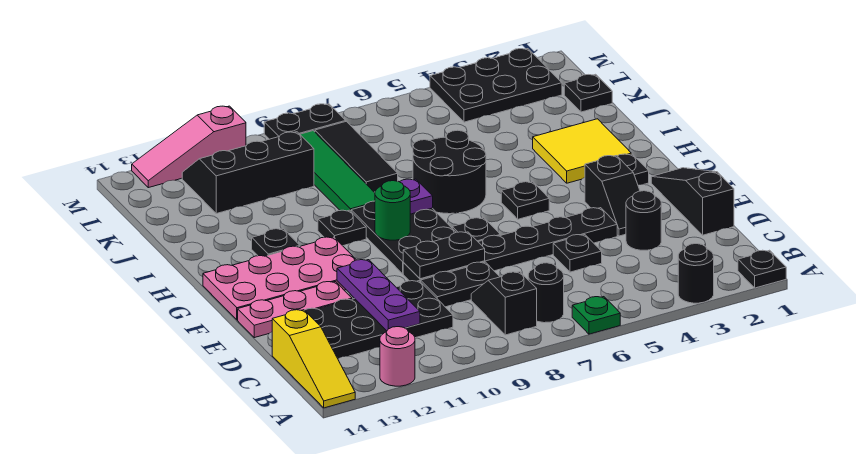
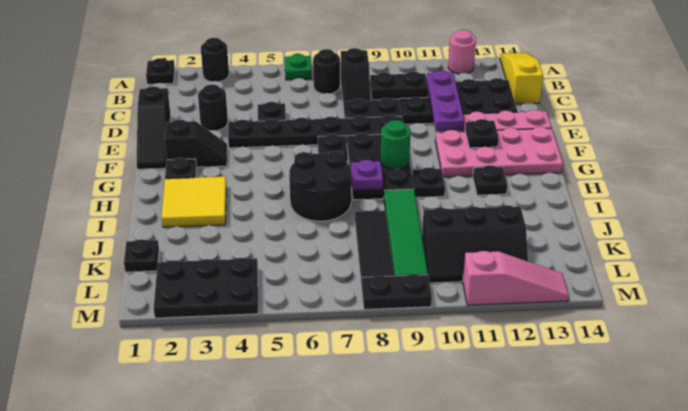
black slope E3:F3 level 1 top F -> black slope F2:F3 level 1 top 2
black plate E8:E9 level 2 -> black plate C9:C10 level 2
black plate G5 level 1 -> black plate F12 level 2

